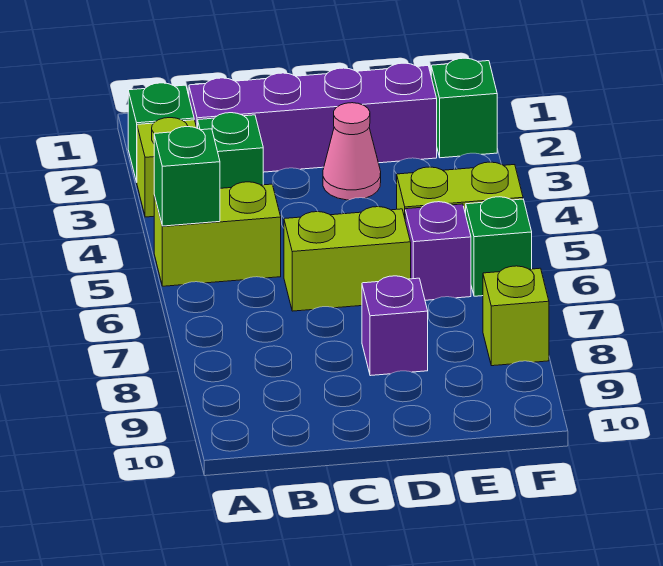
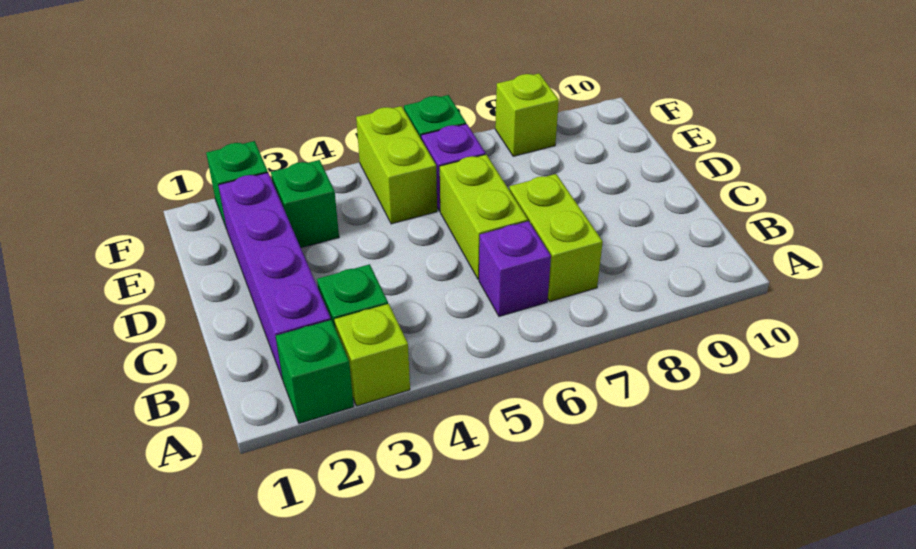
lime brick A5:B5 level 1 -> lime brick B7:C7 level 1
green brick A5 level 2 -> green brick E3 level 1
pink cone D3 level 1 -> none
purple brick D8 level 1 -> purple brick B6 level 1

